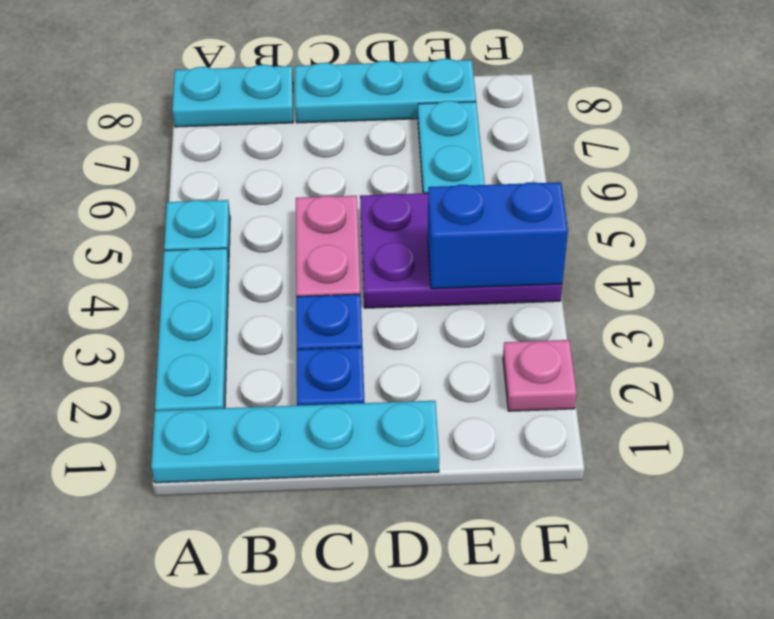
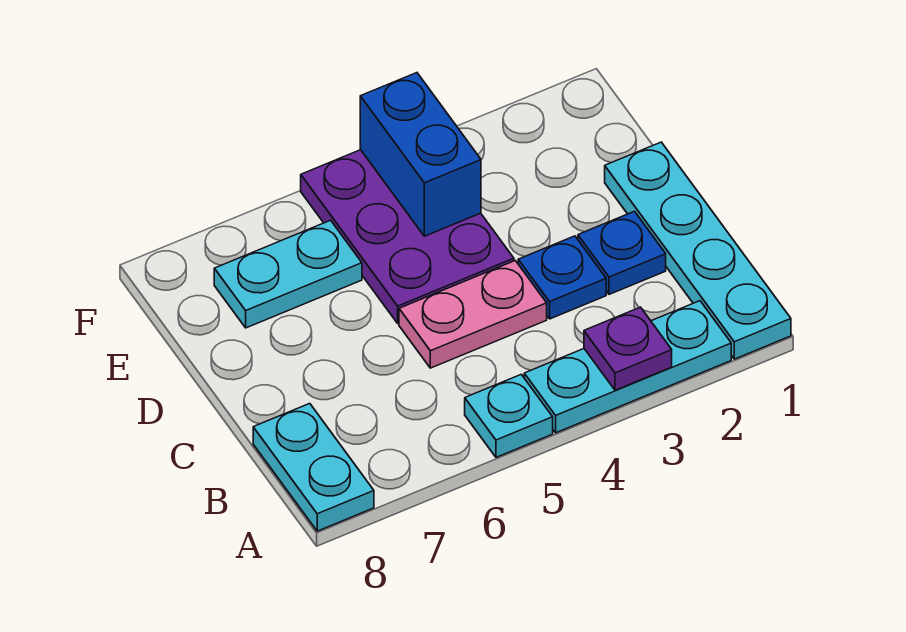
none -> purple plate A3 level 2
cyan plate C8:E8 level 1 -> none
pink plate F2 level 1 -> none

